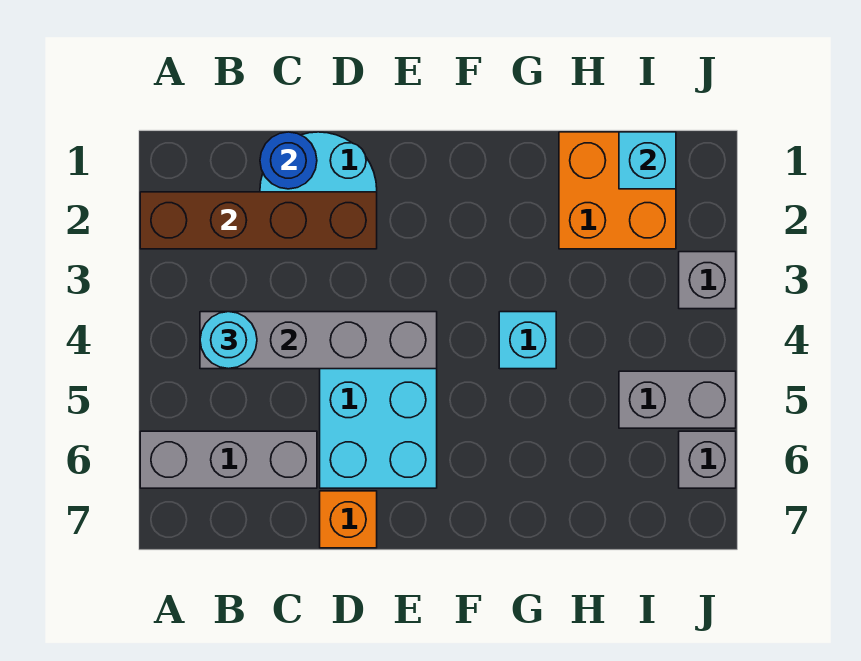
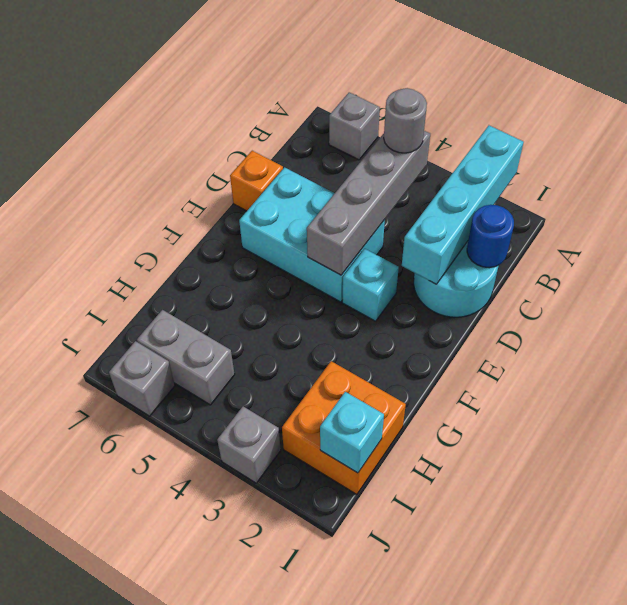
brown brick A2:D2 level 2 -> cyan brick A2:D2 level 2
grey brick A6:C6 level 1 -> grey brick A6 level 1
cyan round brick B4 level 3 -> grey round brick B4 level 3
cyan brick G4 level 1 -> cyan brick E3 level 1
grey brick I5:J5 level 1 -> grey brick I5:I6 level 1

